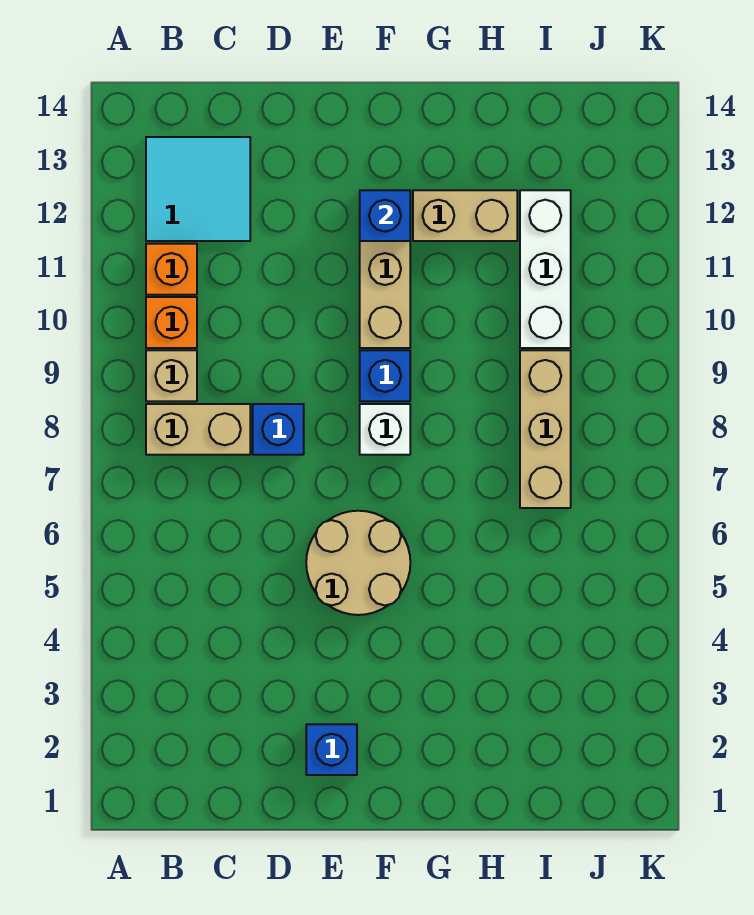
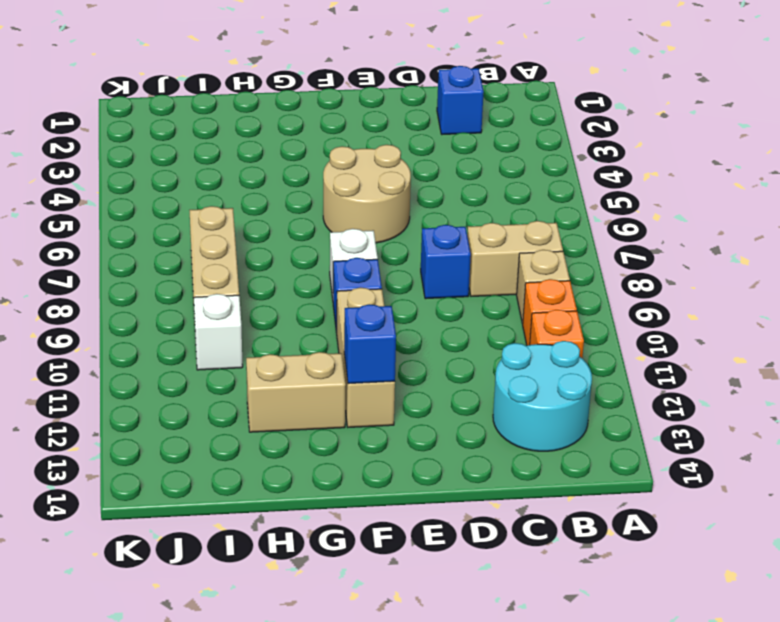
cyan tile B12:C13 level 1 -> cyan round brick B12:C13 level 1
blue brick E2 level 1 -> blue brick C2 level 1
white brick I10:I12 level 1 -> white brick I10 level 1

